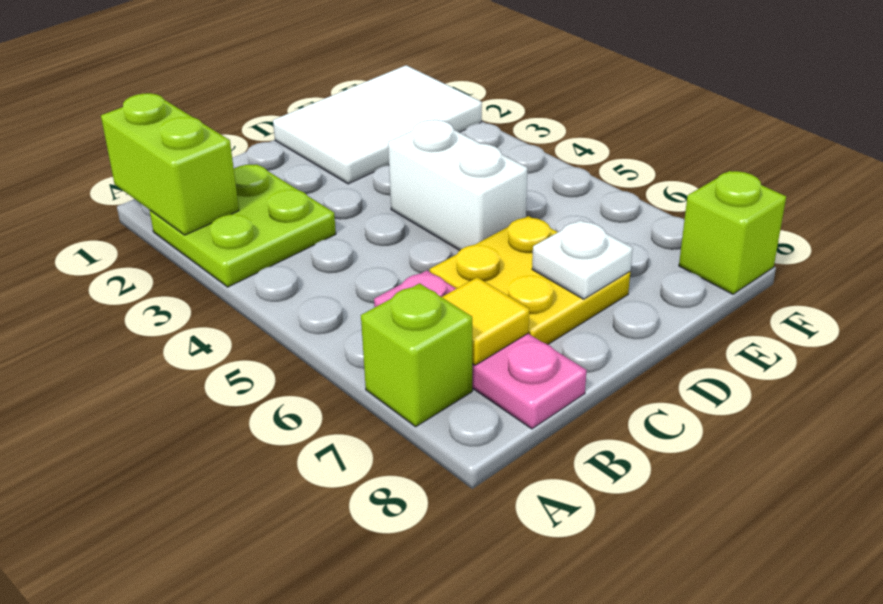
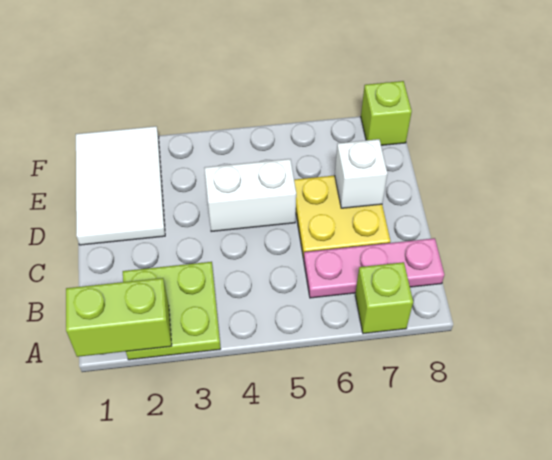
yellow tile B7 level 2 -> none
white plate D7 level 2 -> white brick D7 level 2

